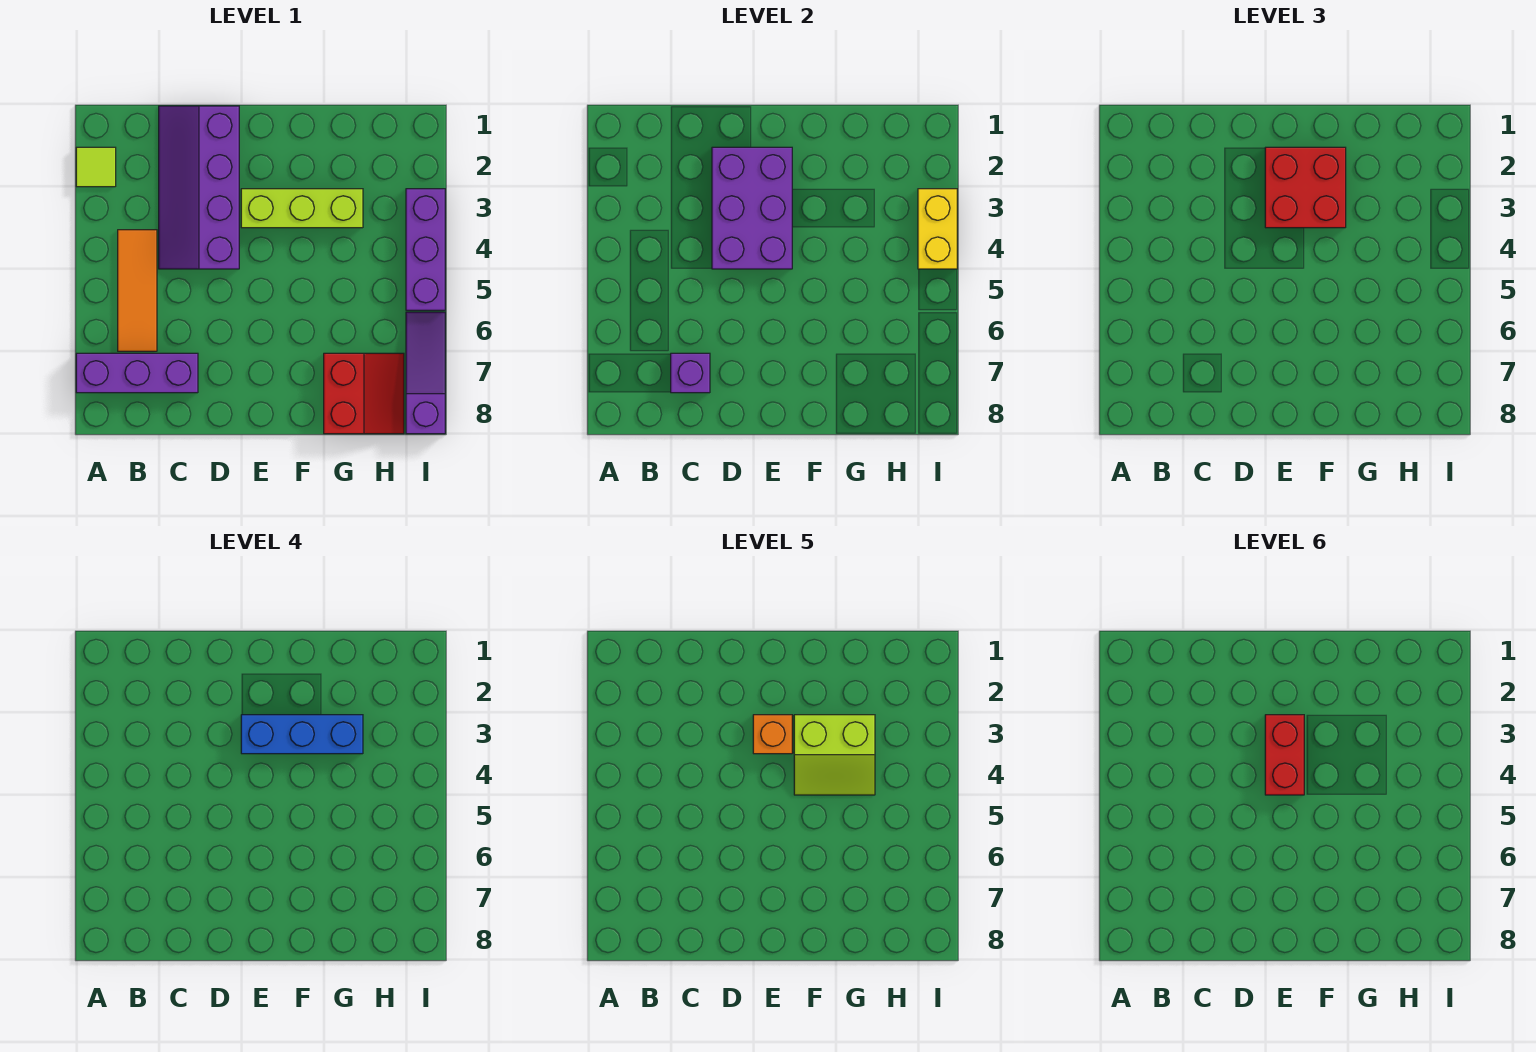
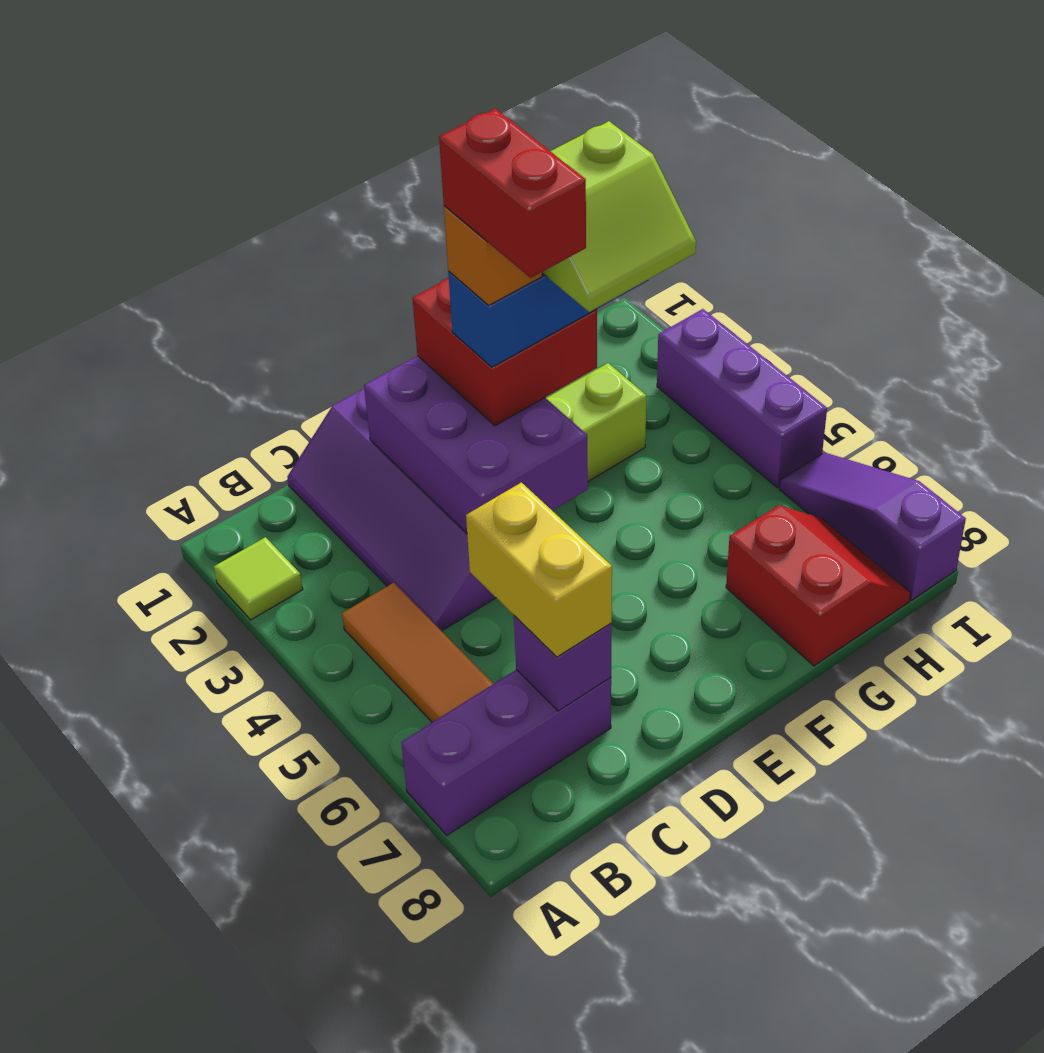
yellow brick I3:I4 level 2 -> yellow brick C6:C7 level 3

